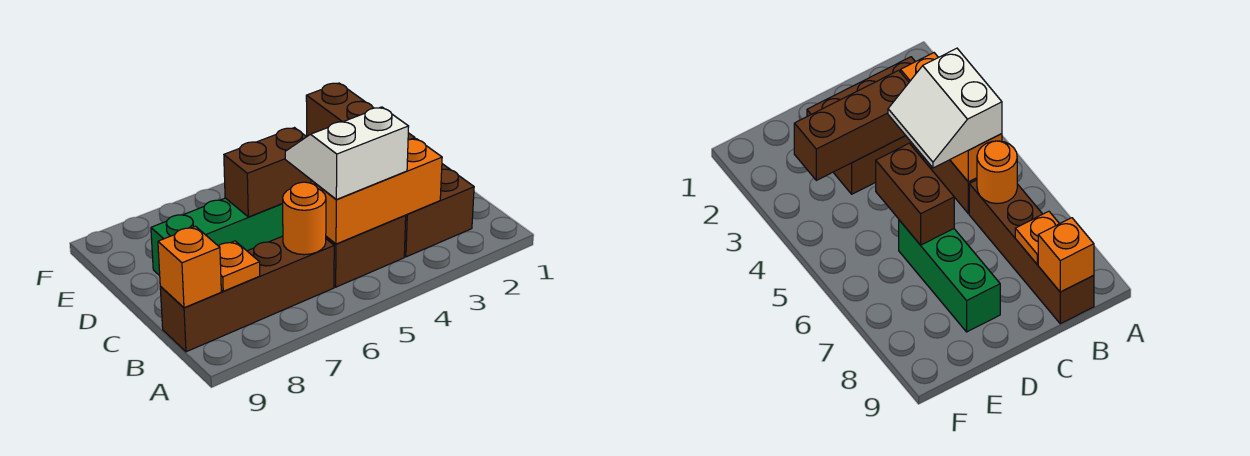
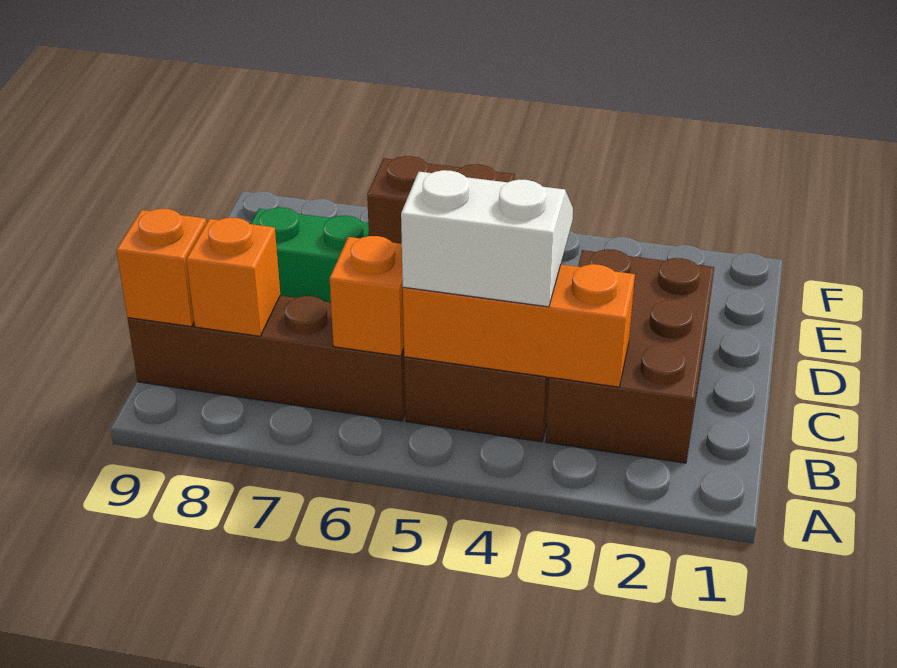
orange round brick B6 level 2 -> orange brick B6 level 2
orange plate B8 level 2 -> orange brick B8 level 2
brown brick C3:E3 level 2 -> none

